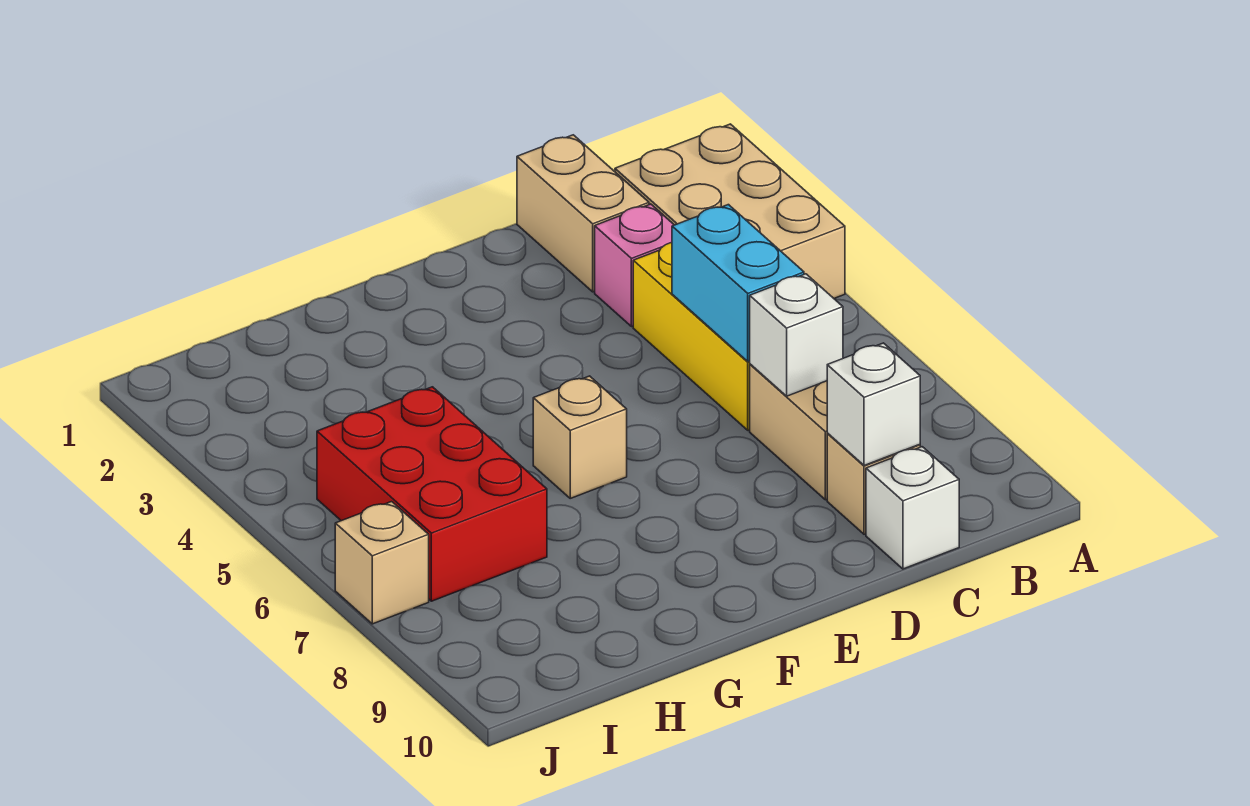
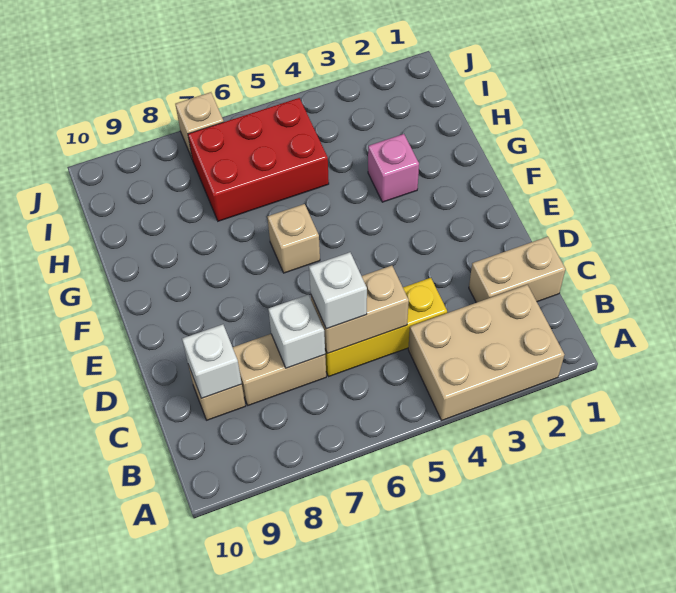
pink brick C3 level 1 -> pink brick G3 level 1
cyan brick C5:C6 level 2 -> tan brick C5:C6 level 2
white brick C10 level 1 -> white brick C6 level 3

